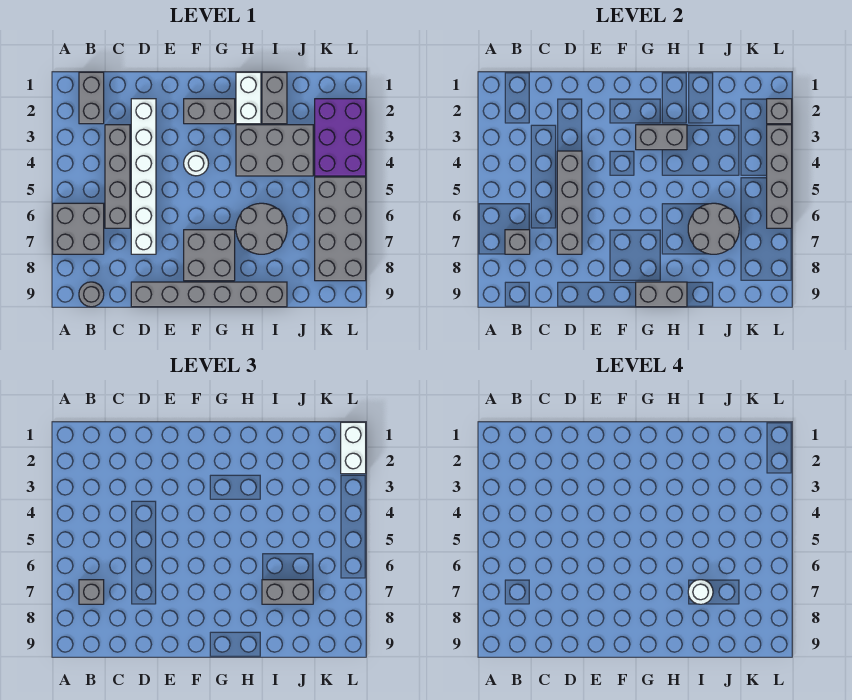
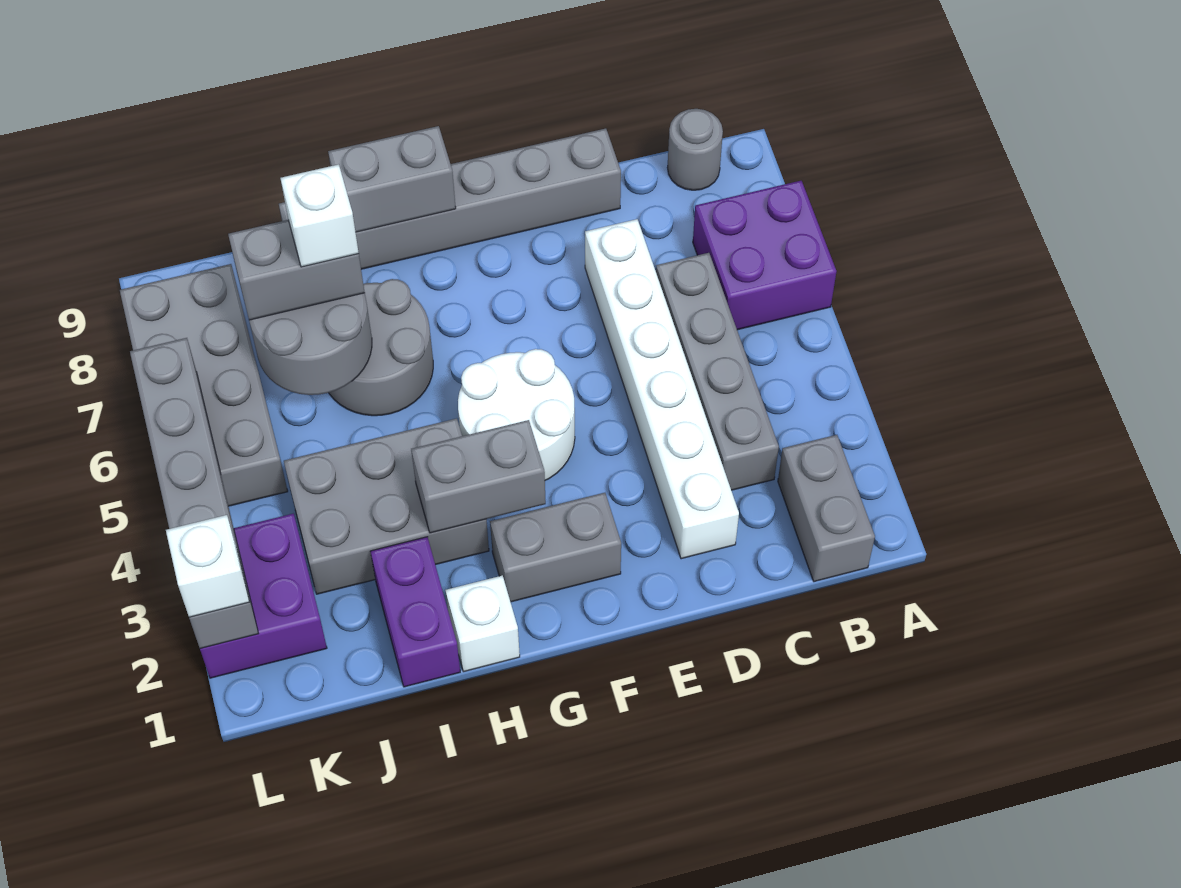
grey brick A6:B7 level 1 -> purple brick A6:B7 level 1
grey brick B7 level 2 -> none
grey brick B7 level 3 -> none
grey brick D4:D7 level 2 -> none
white round brick F4 level 1 -> white round brick F4:G5 level 1
grey brick F7:G8 level 1 -> none
white brick H1:H2 level 1 -> white brick H1 level 1
grey brick I1:I2 level 1 -> purple brick I1:I2 level 1
white round brick I7 level 4 -> white brick I7 level 4
purple brick K2:L4 level 1 -> purple brick K2:L3 level 1
white brick L1:L2 level 3 -> white brick L2 level 3

